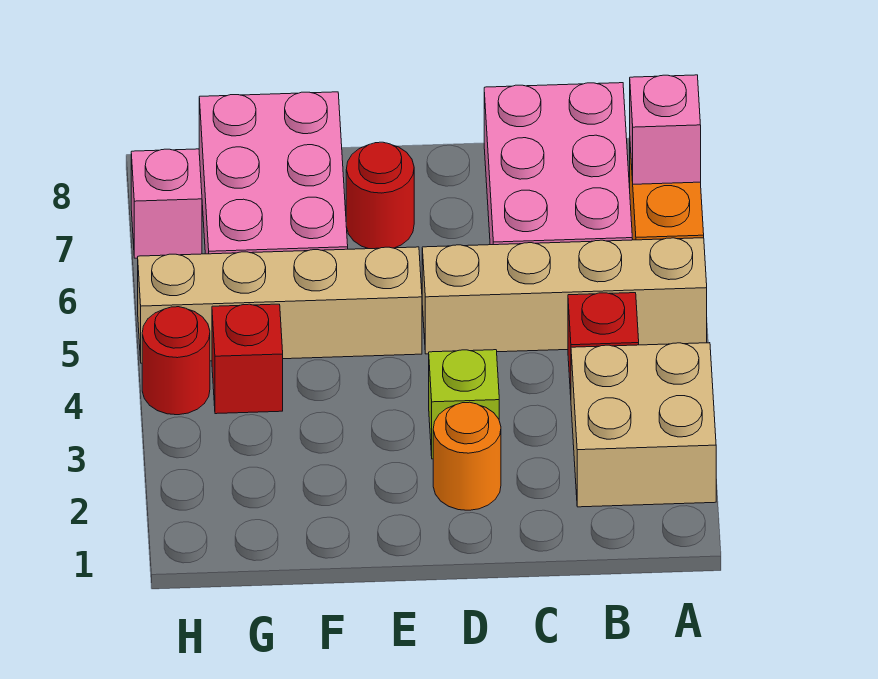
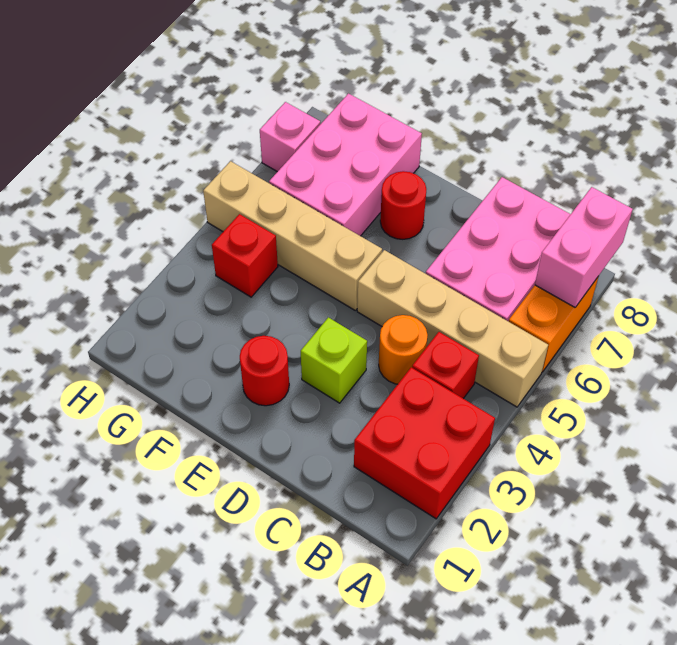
tan brick A2:B3 level 1 -> red brick A2:B3 level 1
pink brick A7 level 2 -> pink brick A7:A8 level 2
orange round brick D2 level 1 -> orange round brick C4 level 1
red round brick H4 level 1 -> red round brick E2 level 1

